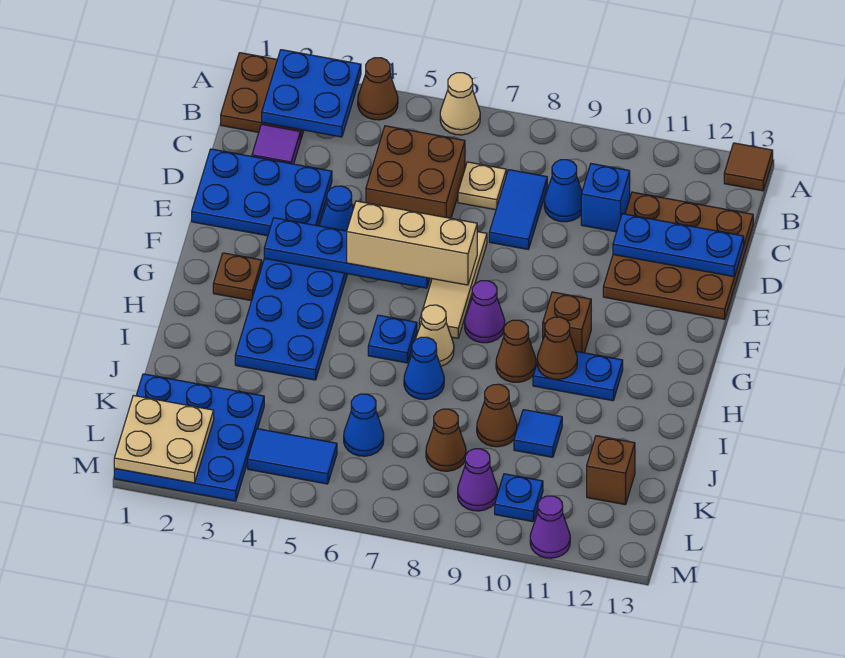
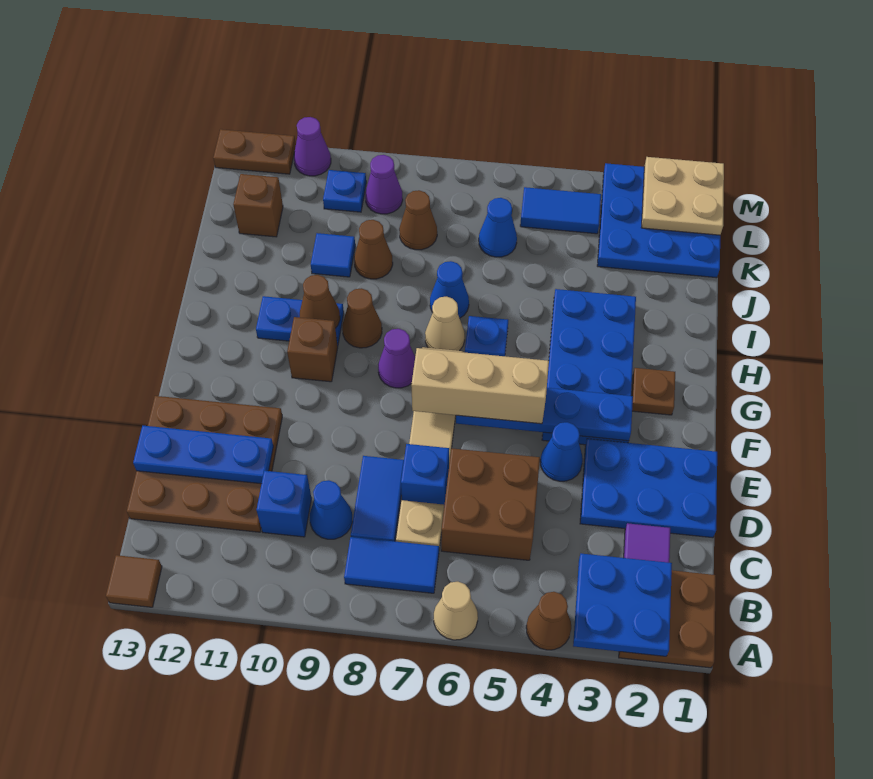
none -> blue tile B7:B8 level 1
none -> blue brick D7 level 1
none -> brown plate M12:M13 level 1

